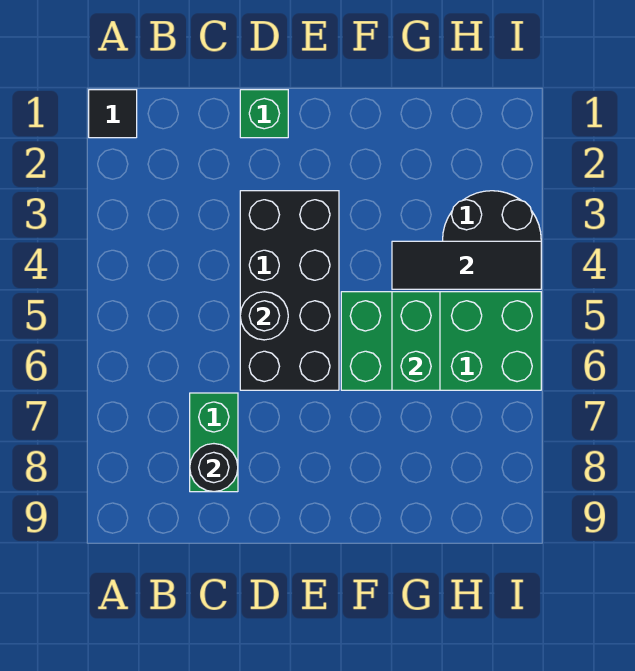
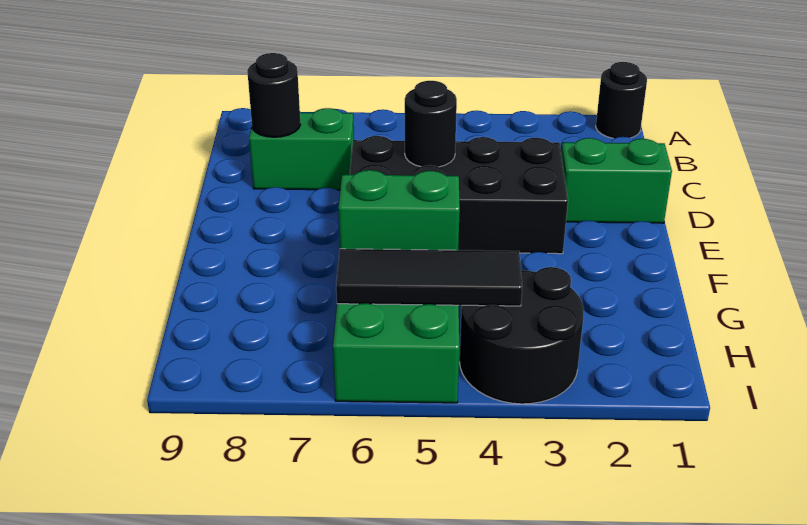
black tile A1 level 1 -> black round brick A1 level 1
green brick D1 level 1 -> green brick D1:D2 level 1
black tile G4:I4 level 2 -> black tile H4:H6 level 2

